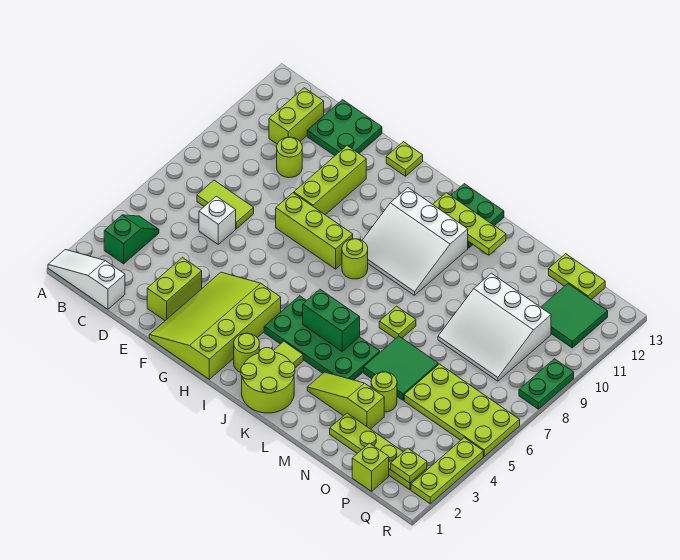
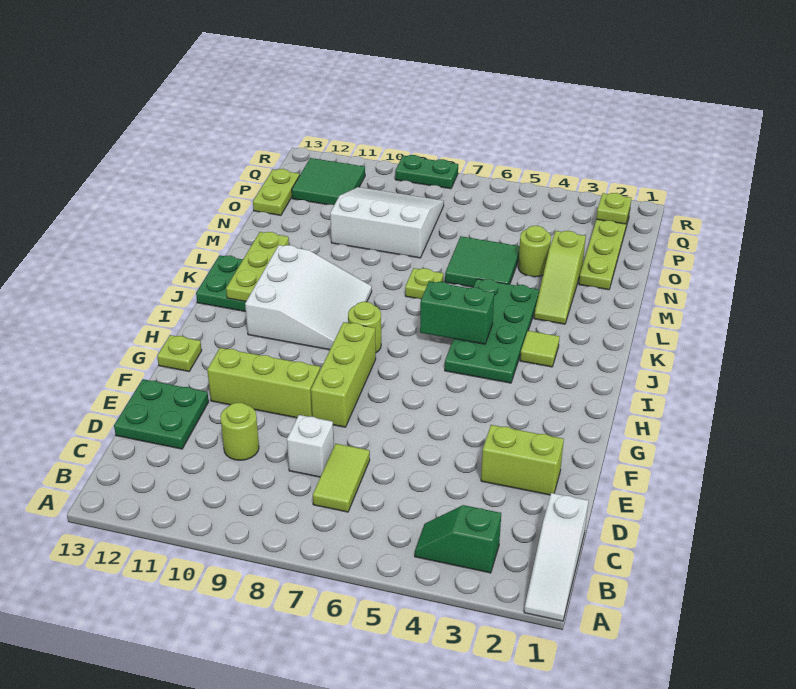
lime brick C11:C12 level 1 -> none
white brick D6 level 1 -> white brick D8 level 1
lime slope F1:H4 level 1 top H -> none
lime round brick I2 level 1 -> none
lime round brick J1:K2 level 1 -> none
green brick J5:K5 level 2 -> green brick J5:J6 level 2
white slope N8:P10 level 1 top 10 -> white slope N8:P10 level 1 top N
lime plate O5:R6 level 1 -> none
lime brick P1 level 1 -> none
lime plate R2:R4 level 1 -> none

